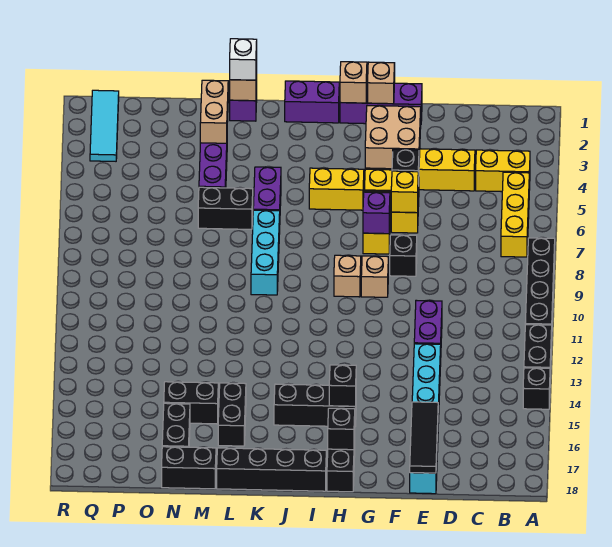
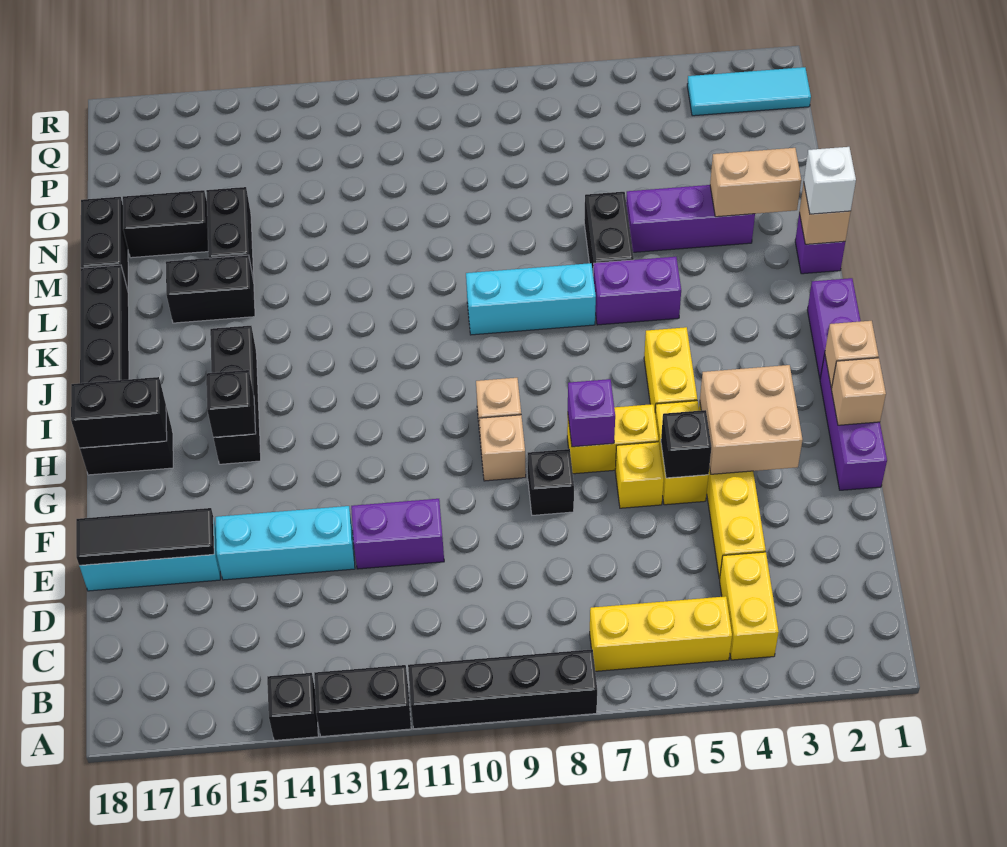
yellow brick F6 level 2 -> none
black brick H17 level 2 -> black brick H17:H18 level 2

